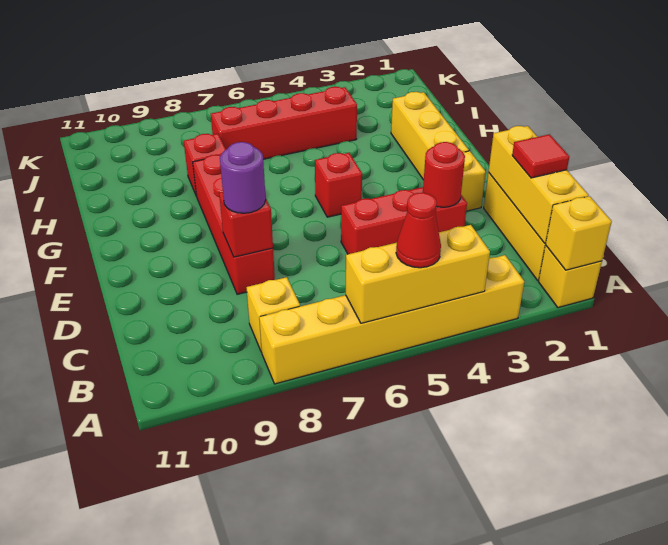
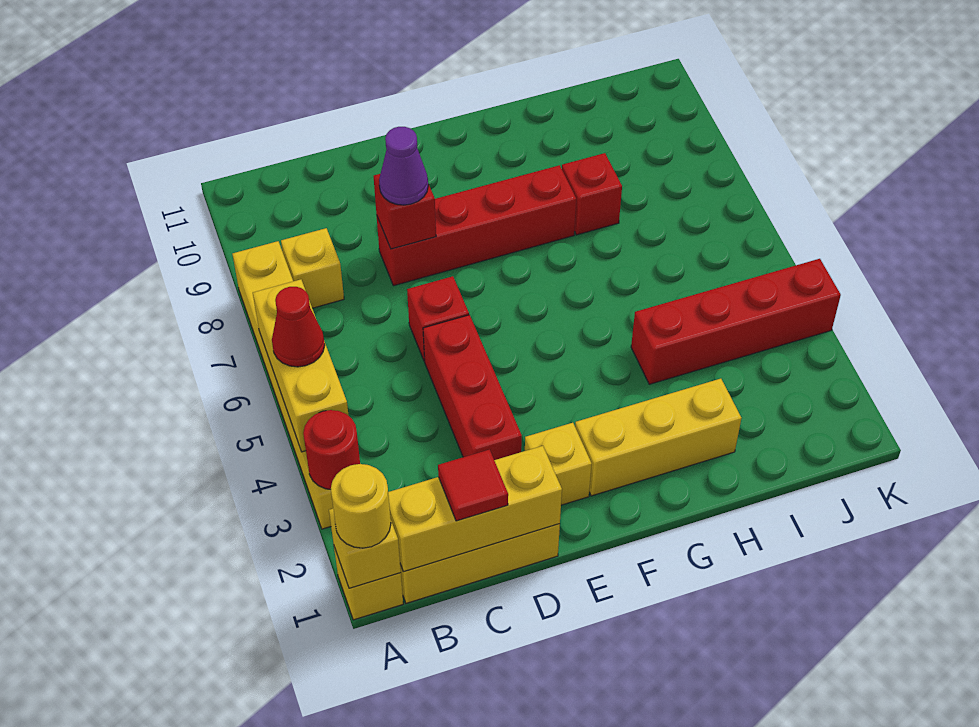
none -> yellow round brick A1 level 3
red round brick D3 level 2 -> red round brick A3 level 2
purple round brick D8 level 3 -> purple cone D8 level 3
red brick F5 level 1 -> red brick D6 level 1
red brick I4:I7 level 1 -> red brick H4:K4 level 1

